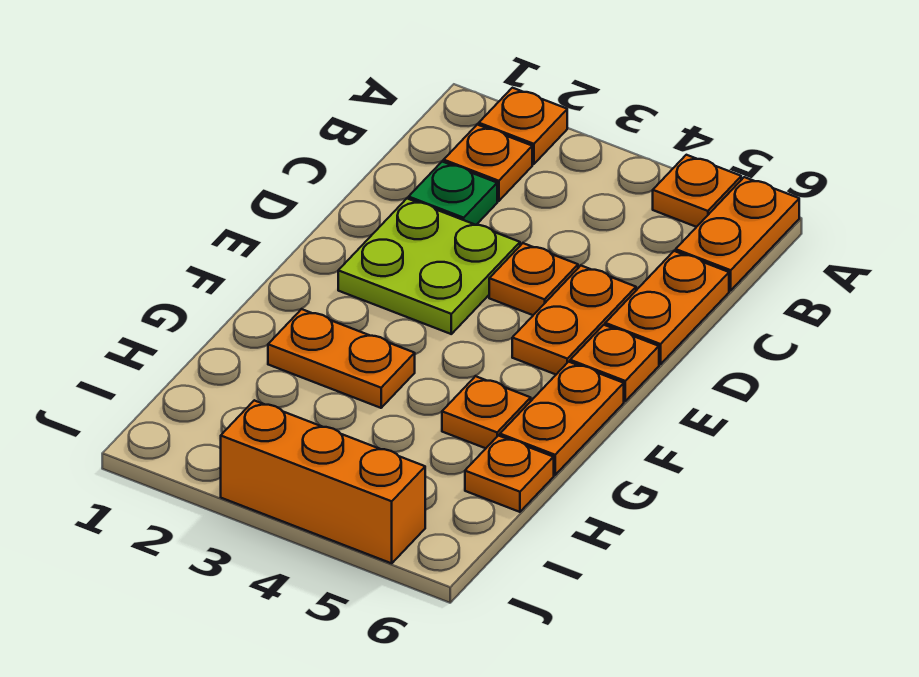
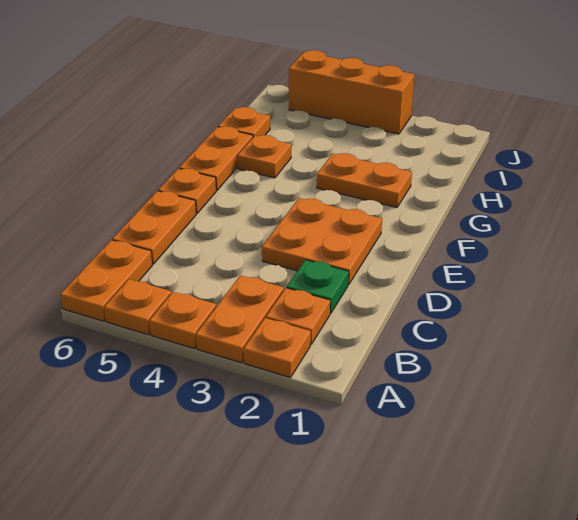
lime plate D2:E3 level 1 -> orange plate D2:E3 level 1
orange plate D4 level 1 -> orange plate A4 level 1
orange plate D5:E5 level 1 -> orange plate A3:B3 level 1

